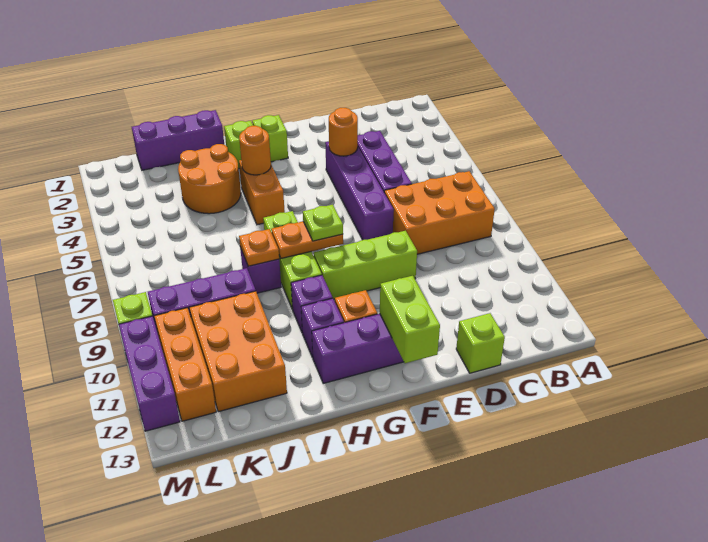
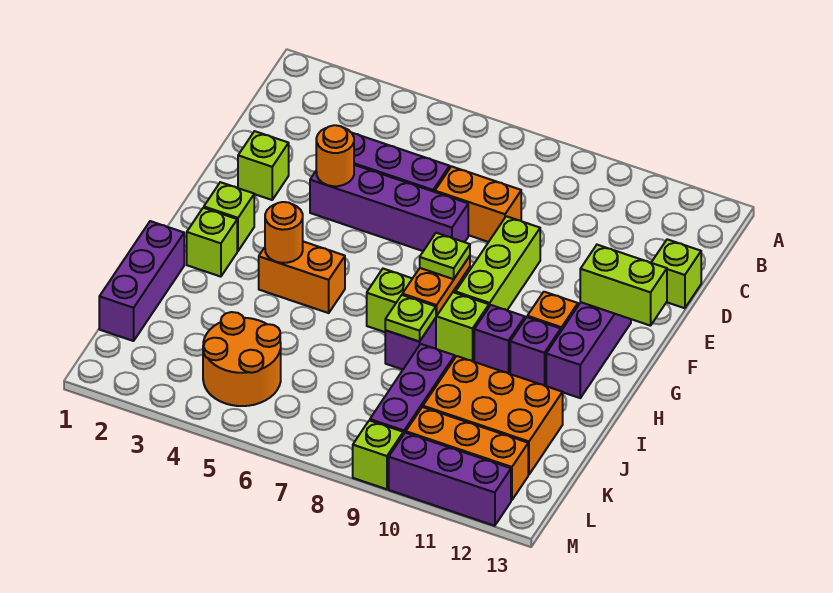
orange brick B7:D8 level 1 -> orange brick D7:D8 level 1
none -> lime brick E2 level 1
orange round brick I3:J4 level 1 -> orange round brick K4:L5 level 1
orange plate I8 level 2 -> lime plate I8 level 2

